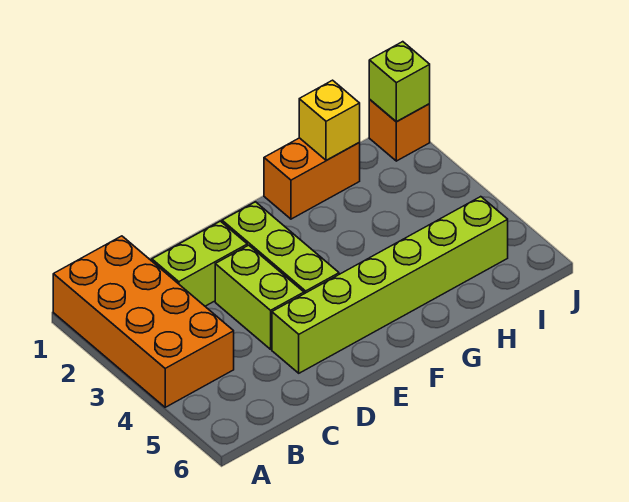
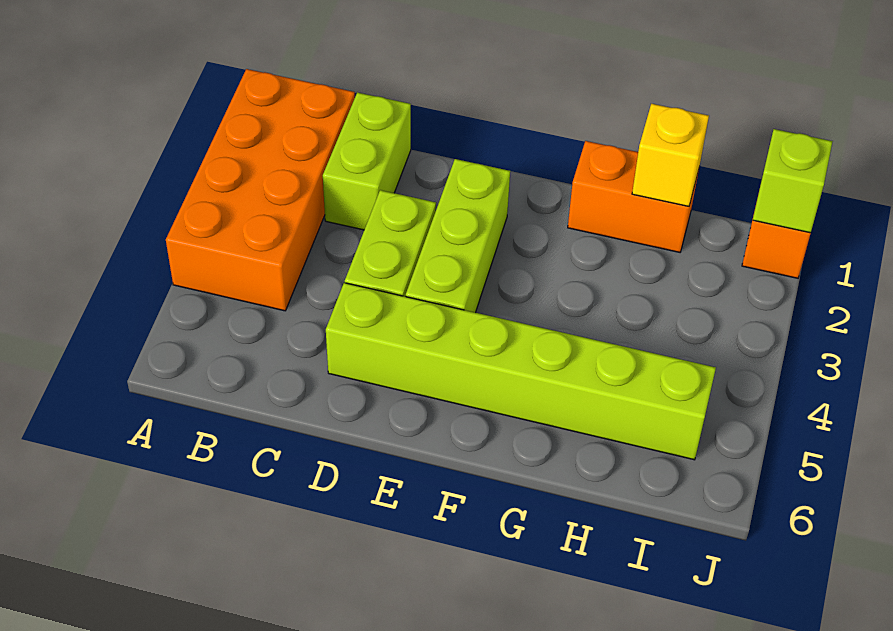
lime brick C2:D2 level 1 -> lime brick C1:C2 level 1

